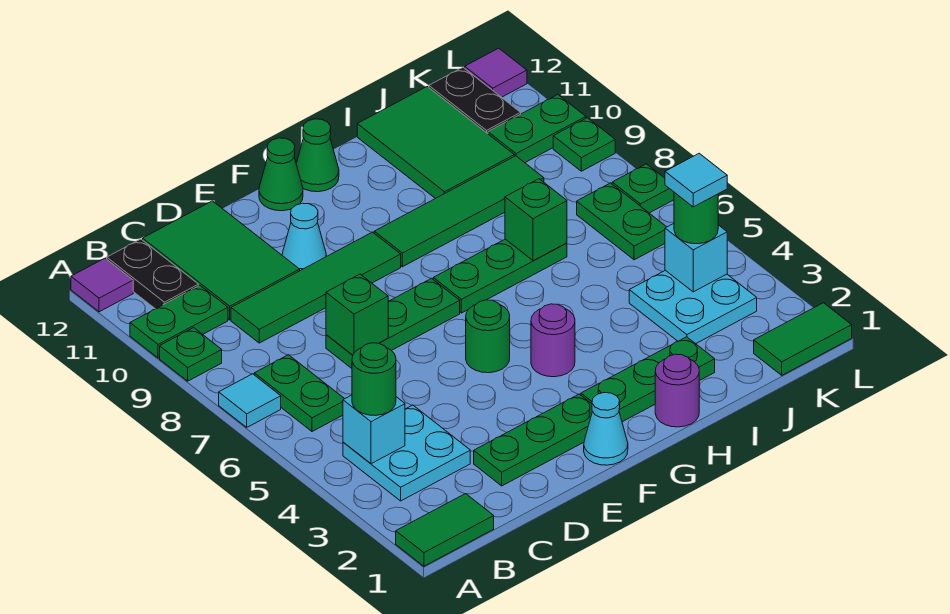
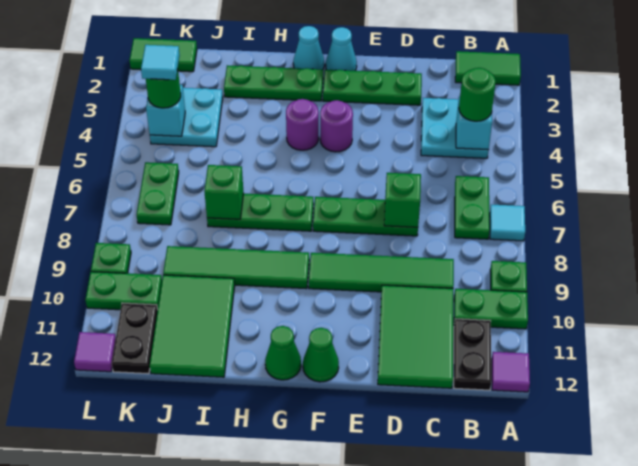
cyan cone E10 level 1 -> cyan cone G1 level 1
green round brick F5 level 1 -> none
purple round brick H1 level 1 -> purple round brick F4 level 1
green plate L7 level 1 -> none

